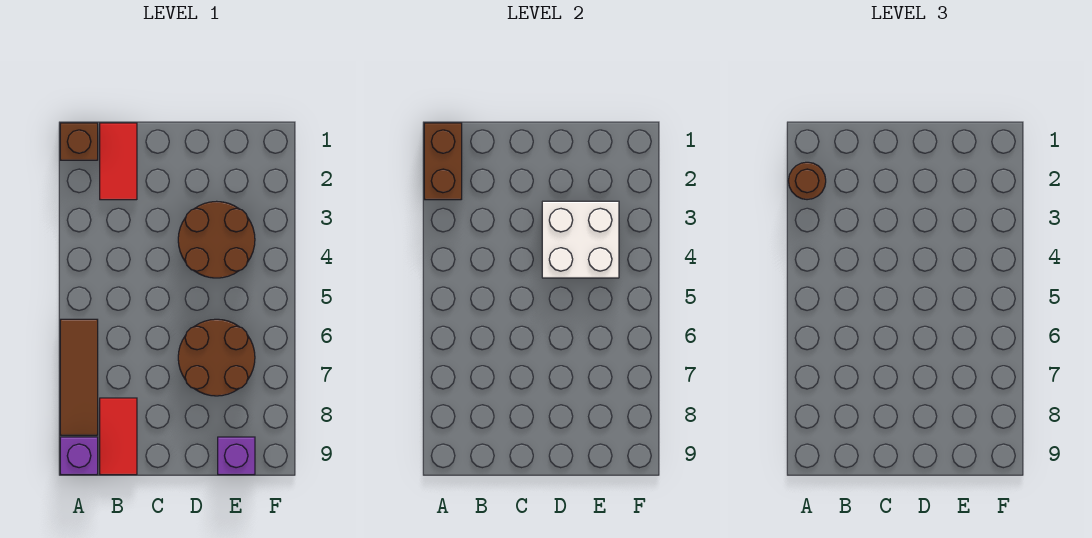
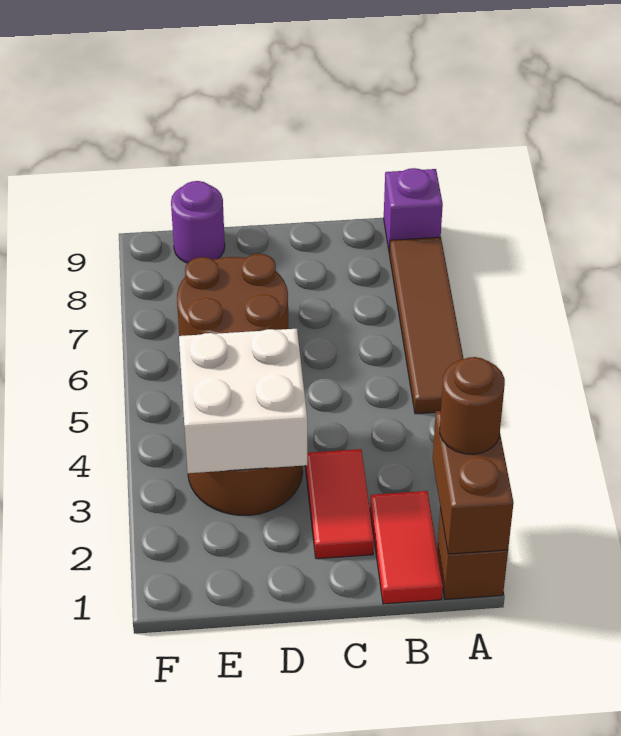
brown tile A6:A8 level 1 -> brown tile A5:A8 level 1
red tile B8:B9 level 1 -> red tile C2:C3 level 1
purple brick E9 level 1 -> purple round brick E9 level 1

